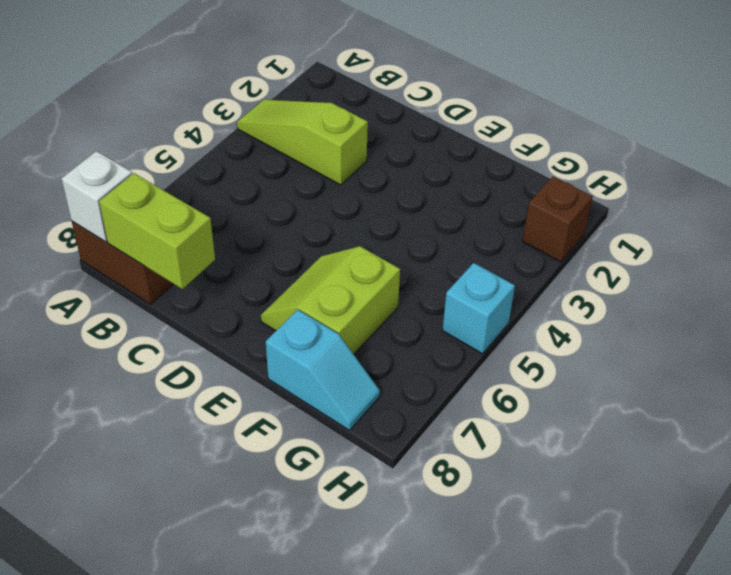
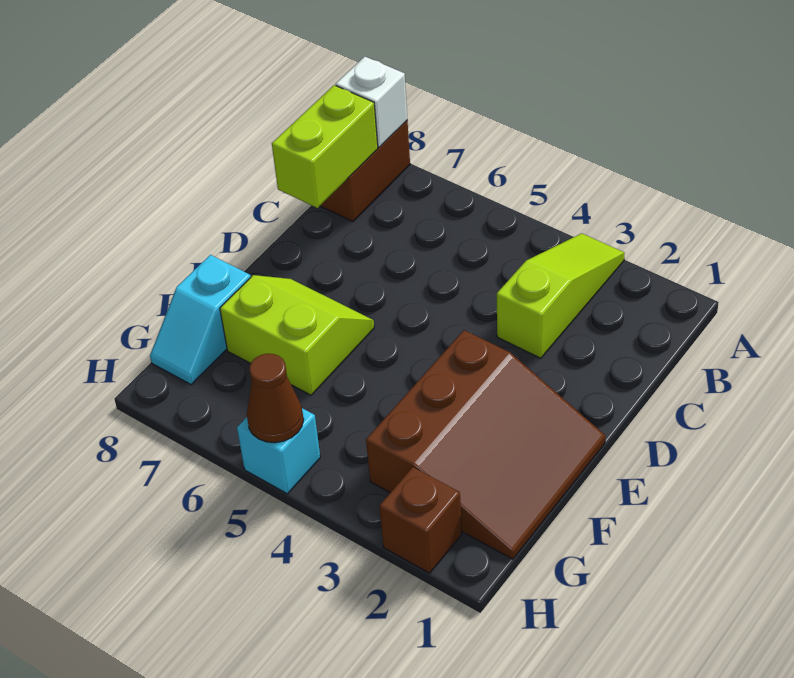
none -> brown slope E1:G3 level 1 top 3
none -> brown cone H5 level 2

